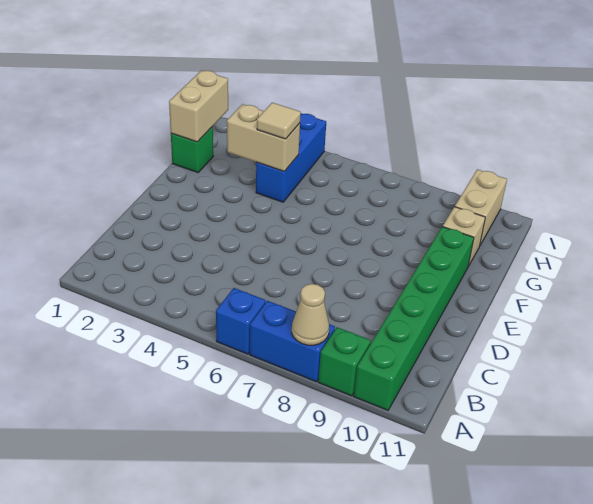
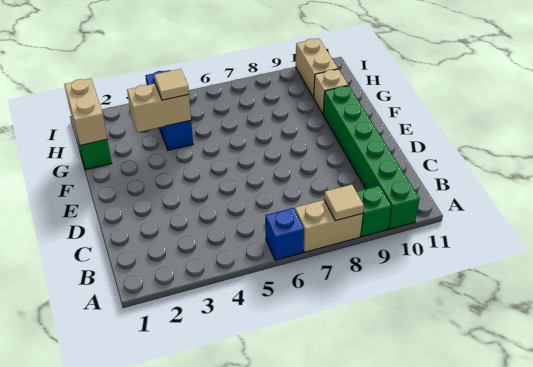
blue brick A7:A8 level 1 -> tan brick A7:A8 level 1
tan cone A8 level 2 -> tan tile A8 level 2

